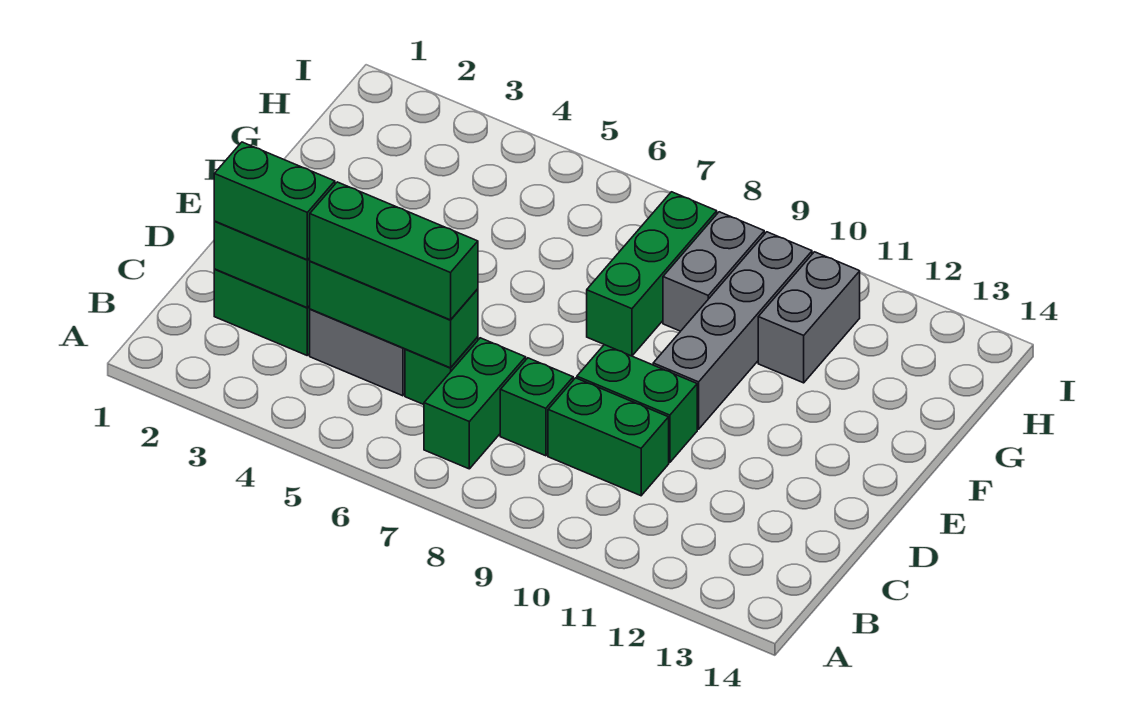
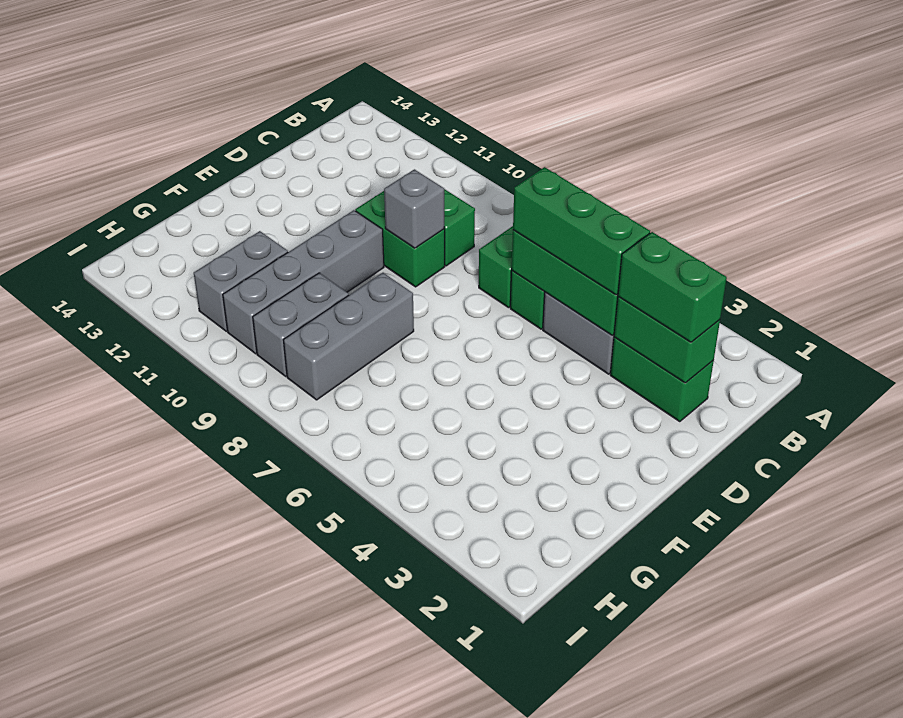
green brick C8 level 1 -> none
none -> grey brick D9 level 2
green brick F8:H8 level 1 -> grey brick F8:H8 level 1

